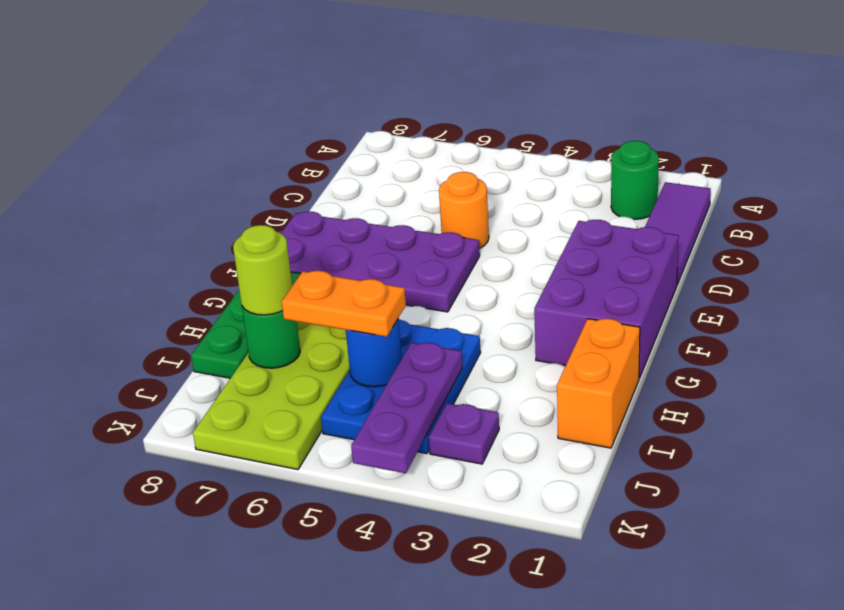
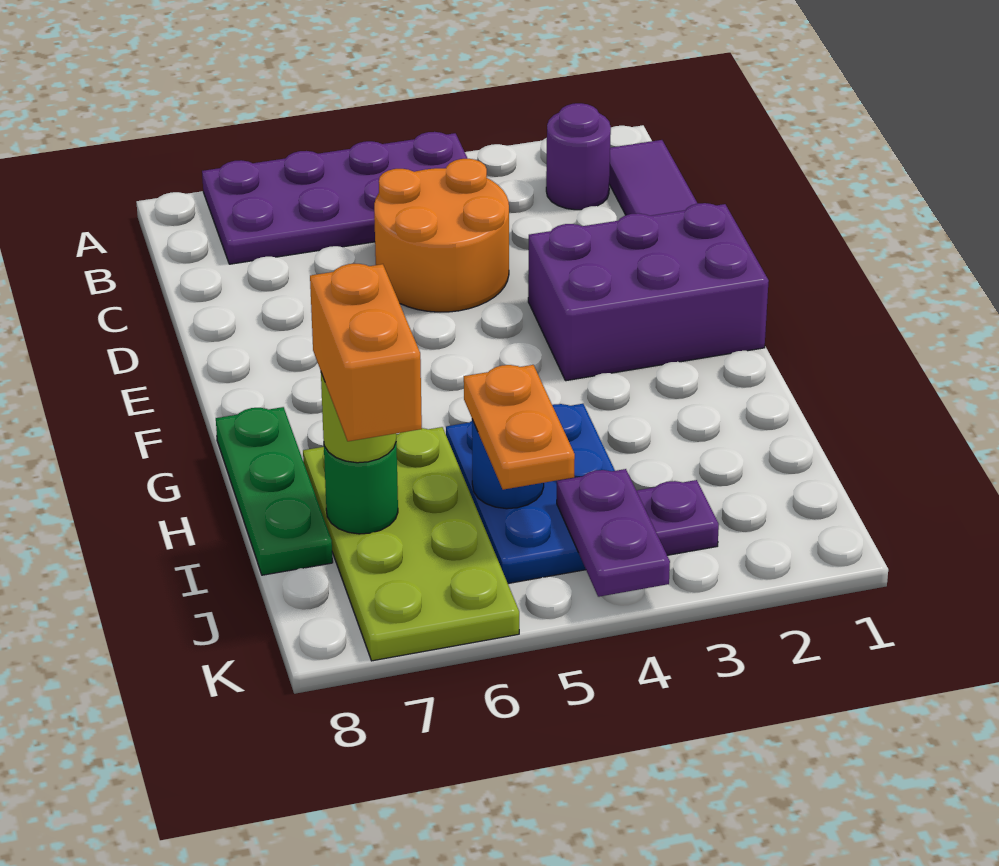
green round brick B2 level 1 -> purple round brick B2 level 1
orange round brick D5 level 1 -> orange round brick C4:D5 level 1
purple brick E1:G2 level 1 -> purple brick E1:F3 level 1
purple plate E5:F8 level 1 -> purple plate A4:B7 level 1
orange brick H1:I1 level 1 -> orange brick I7:J7 level 4
purple plate I4:K4 level 2 -> purple plate J4:K4 level 2
orange plate I5:I6 level 3 -> orange plate I5:J5 level 3

